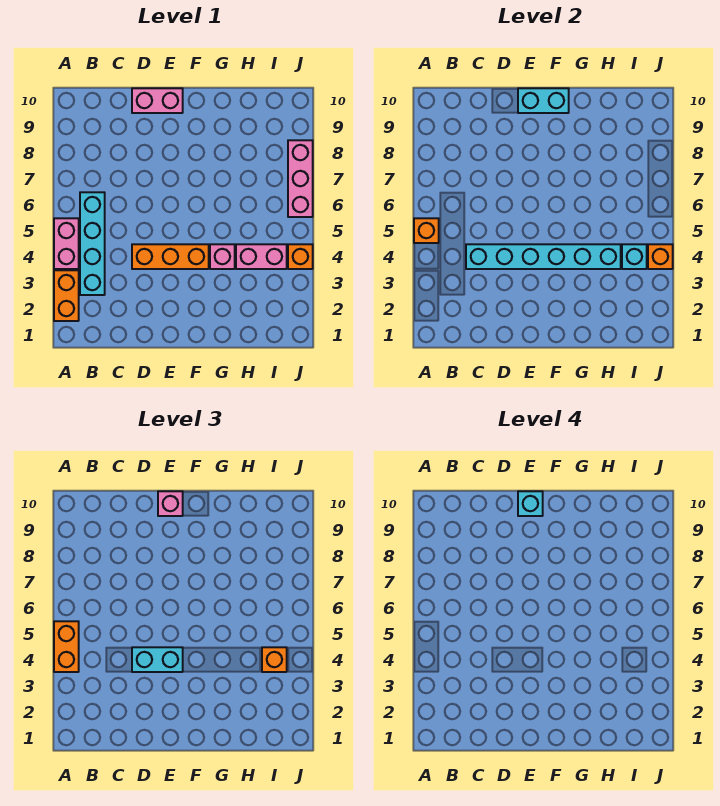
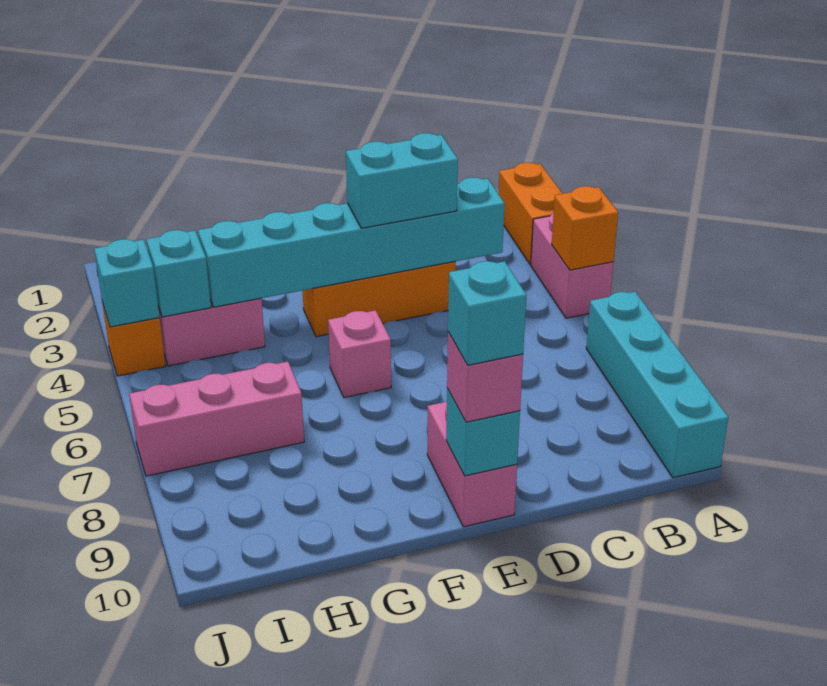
orange brick A4:A5 level 3 -> none
cyan brick B3:B6 level 1 -> cyan brick A7:A10 level 1
pink brick D10:E10 level 1 -> pink brick E9:E10 level 1
cyan brick E10:F10 level 2 -> cyan brick E10 level 2
pink brick G4 level 1 -> pink brick F6 level 1
orange brick I4 level 3 -> none
orange brick J4 level 2 -> cyan brick J4 level 2
pink brick J6:J8 level 1 -> pink brick H7:J7 level 1

